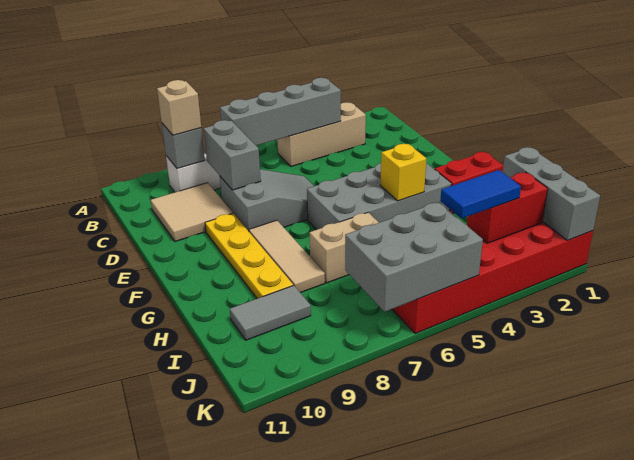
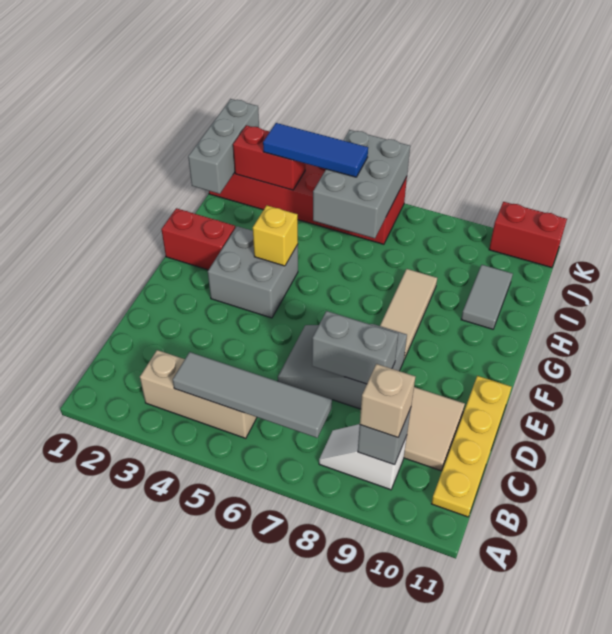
grey brick B4:B7 level 2 -> grey tile B4:B7 level 2
grey brick C8:D8 level 2 -> grey brick D7:D8 level 2
yellow plate E9:H9 level 1 -> yellow plate B11:E11 level 1
grey brick F3:G6 level 1 -> grey brick F3:G4 level 1
tan brick H6:H7 level 1 -> none
grey tile I9:I10 level 1 -> grey tile H10:I10 level 1
blue tile J3:J4 level 3 -> blue tile J3:J5 level 3
grey brick J5:K7 level 2 -> grey brick I5:K6 level 2
none -> red brick K10:K11 level 1

